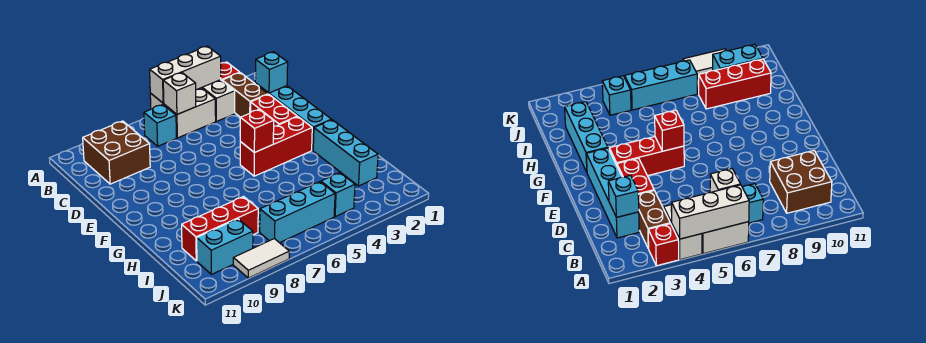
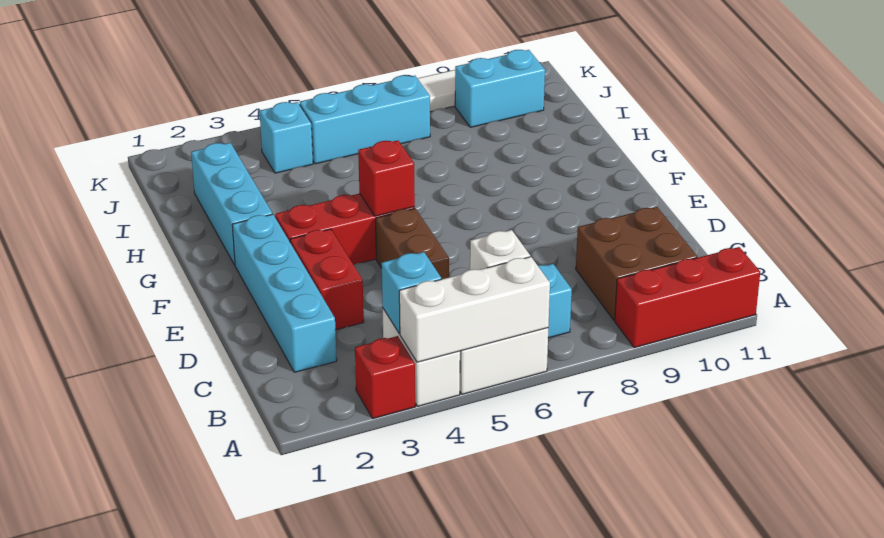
brown brick B3:C3 level 1 -> brown brick D5:E5 level 1
cyan brick C2 level 2 -> cyan brick B4 level 2
red brick I8:I10 level 1 -> red brick A9:A11 level 1

